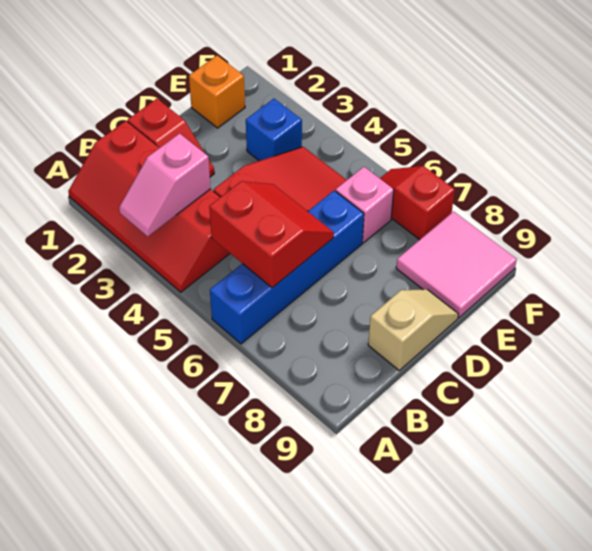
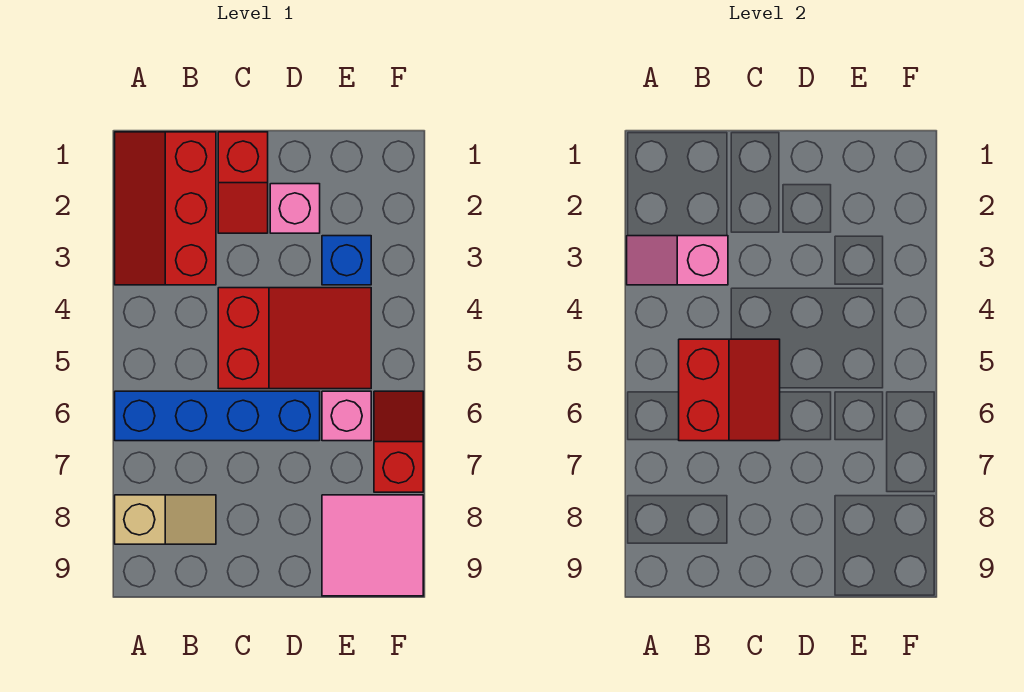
red slope A1:B4 level 1 top B -> red slope A1:B3 level 1 top B
tan slope C9:D9 level 1 top C -> tan slope A8:B8 level 1 top A
none -> pink brick D2 level 1
orange brick E1 level 1 -> none

